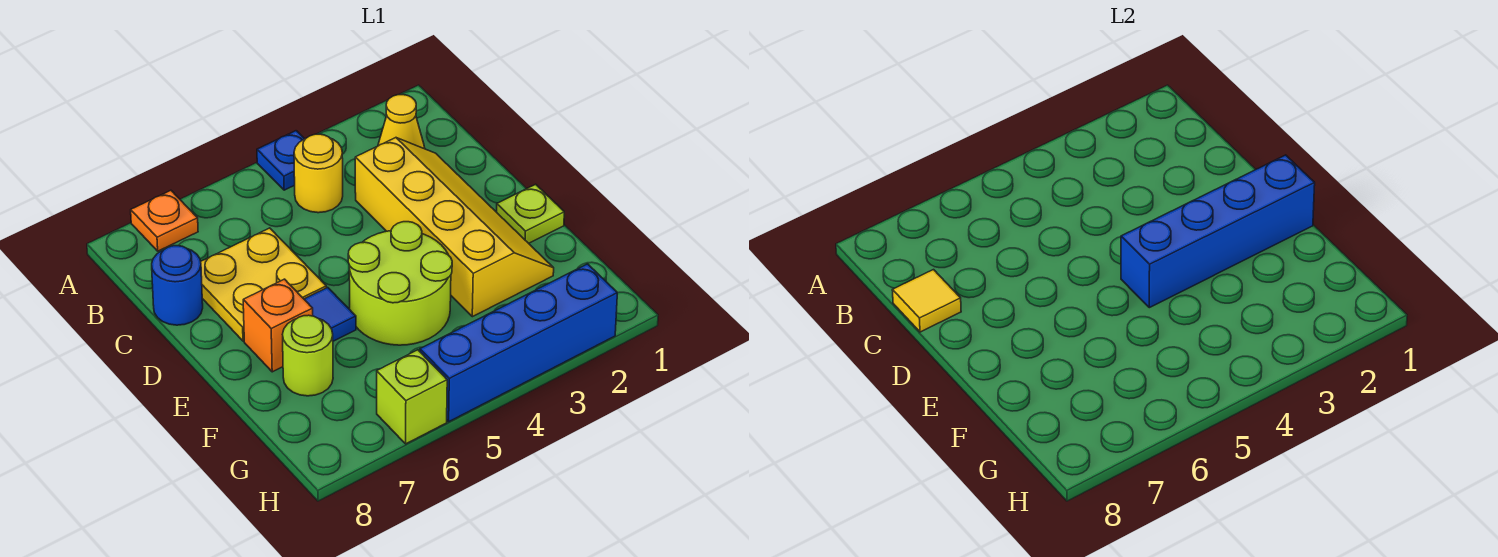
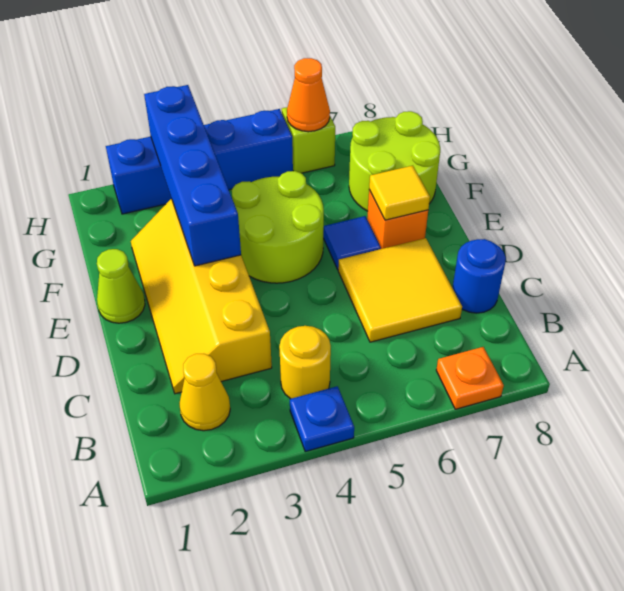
yellow plate C6:D7 level 1 -> yellow tile C6:D7 level 1
yellow tile C8 level 2 -> yellow tile E7 level 2
lime plate E1 level 1 -> lime cone E1 level 1
blue brick E1:E4 level 2 -> blue brick E3:H3 level 2
lime round brick F7 level 1 -> lime round brick F7:G8 level 1
none -> orange cone H6 level 2

